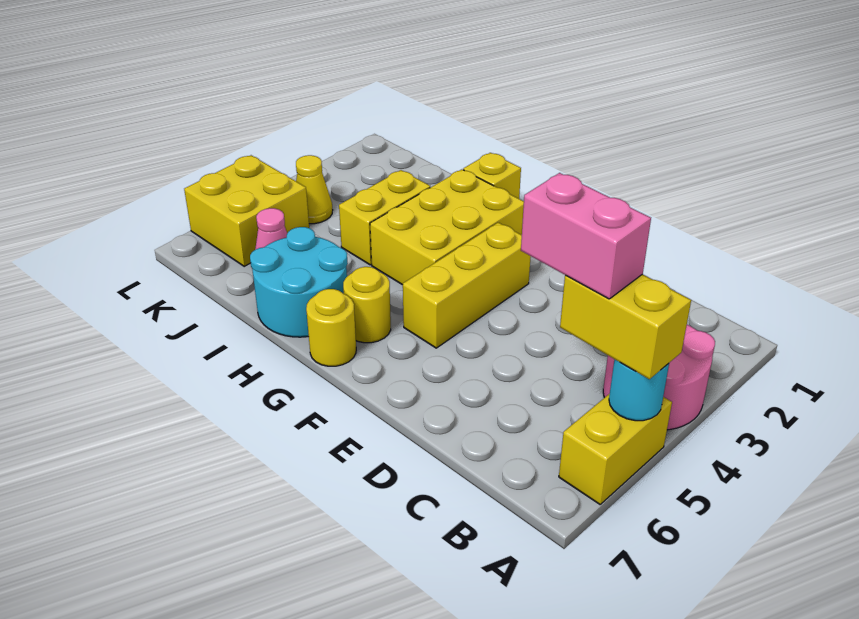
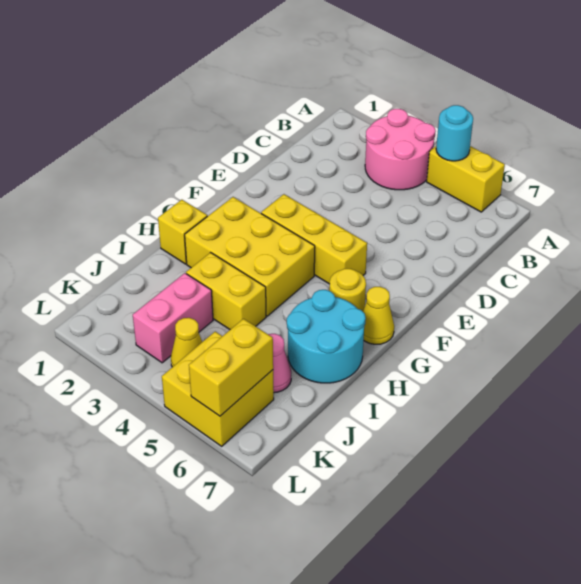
yellow brick A5:B5 level 3 -> yellow brick K6:L6 level 2
pink brick B5:C5 level 4 -> pink brick J3:K3 level 1
yellow round brick G7 level 1 -> yellow cone G7 level 1

